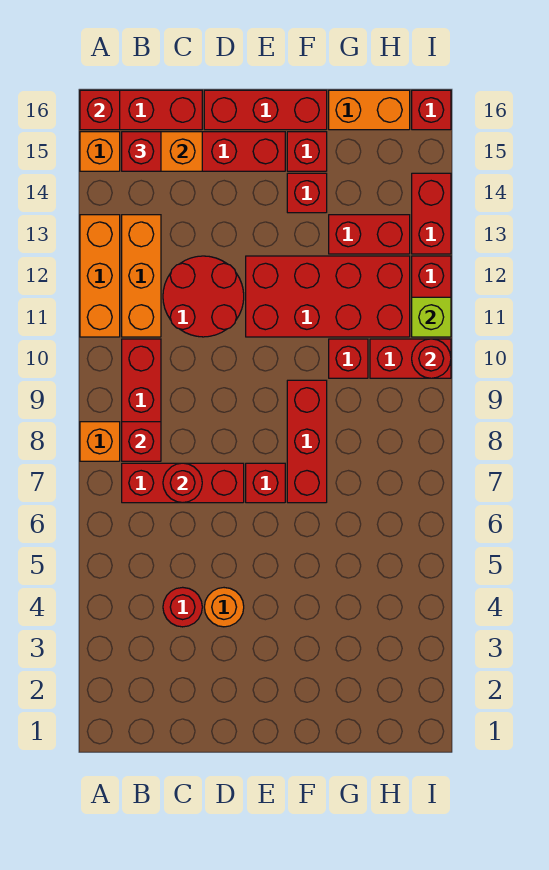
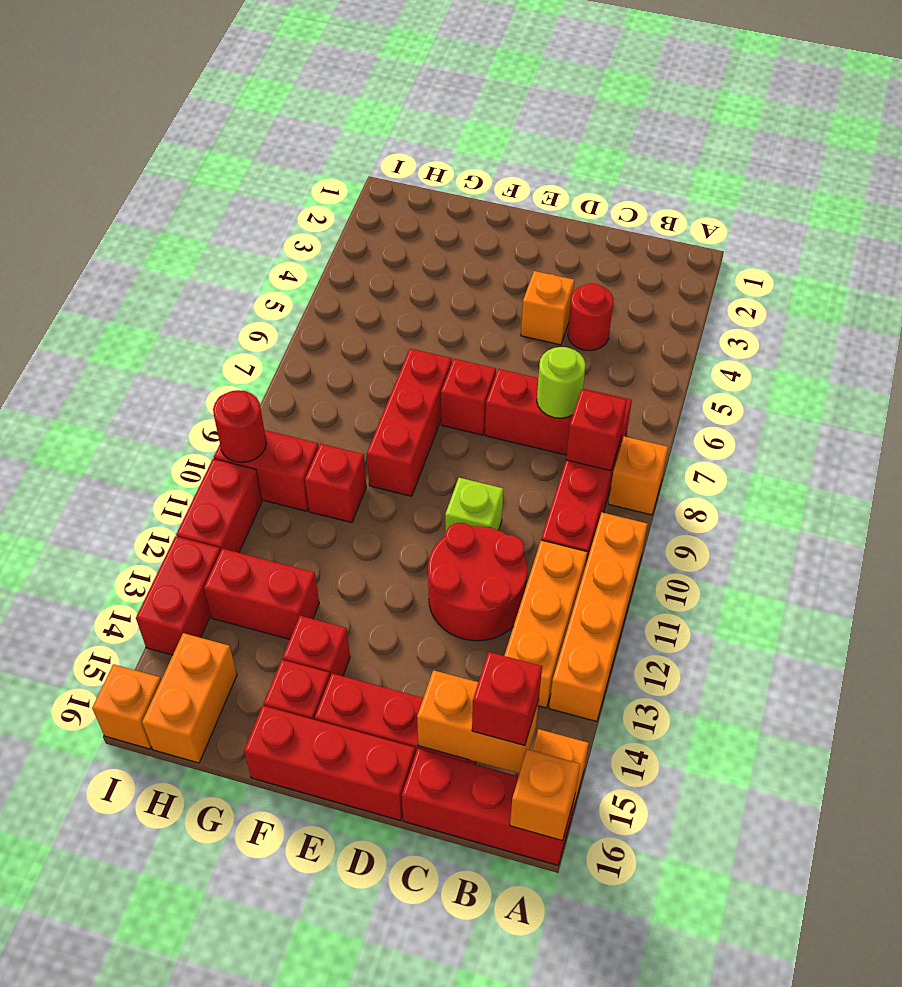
orange brick A11:A13 level 1 -> orange brick A10:A13 level 1
red brick A16 level 2 -> orange brick A16 level 2
red round brick C7 level 2 -> lime round brick C7 level 2
orange round brick D4 level 1 -> orange brick D4 level 1
red brick E11:H12 level 1 -> none
orange brick G16:H16 level 1 -> orange brick H15:H16 level 1
lime brick I11 level 2 -> lime brick D10 level 1
red brick I16 level 1 -> orange brick I16 level 1

